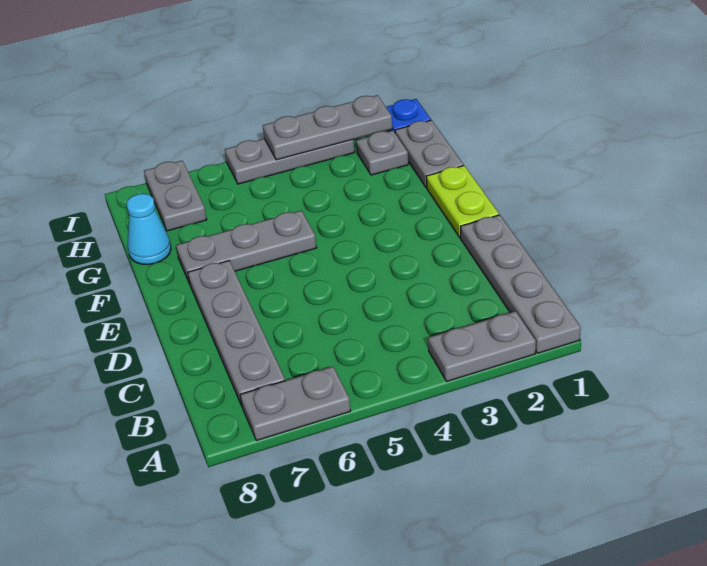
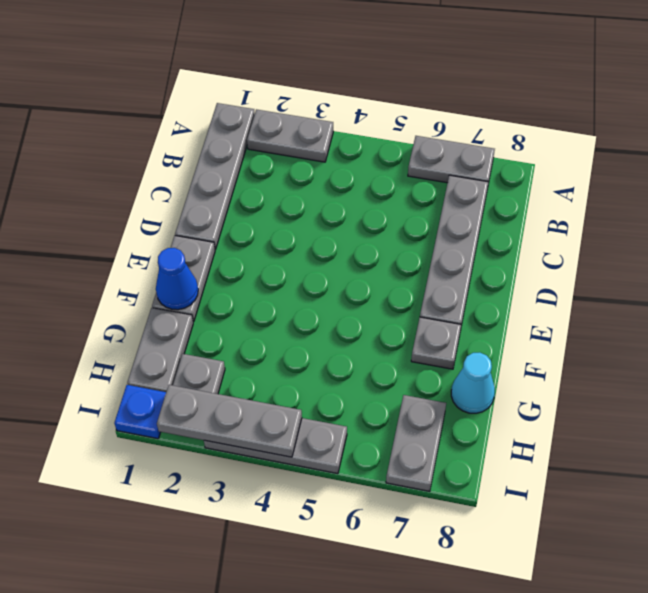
lime plate E1:F1 level 1 -> grey plate E1:F1 level 1
none -> blue cone F1 level 2
grey plate F5:F7 level 1 -> grey plate F7 level 1

